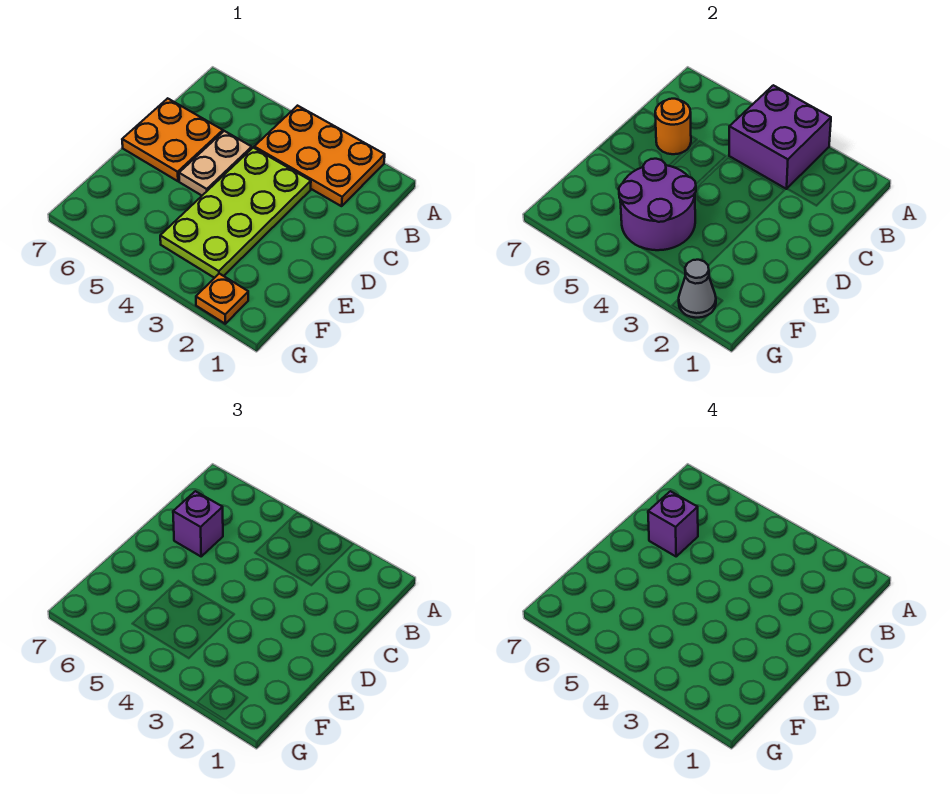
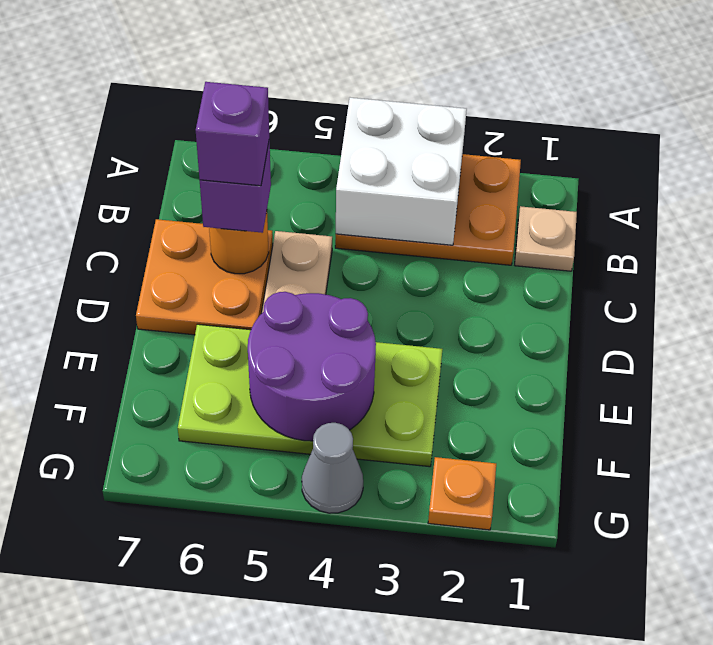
purple brick A3:B4 level 2 -> white brick A3:B4 level 2
none -> tan plate B1 level 1
lime plate C3:F4 level 1 -> lime plate E3:F6 level 1
grey cone G2 level 2 -> grey cone G4 level 1

